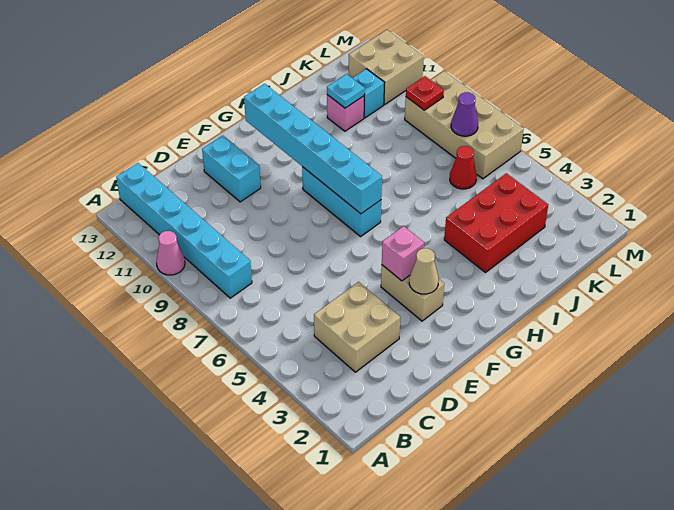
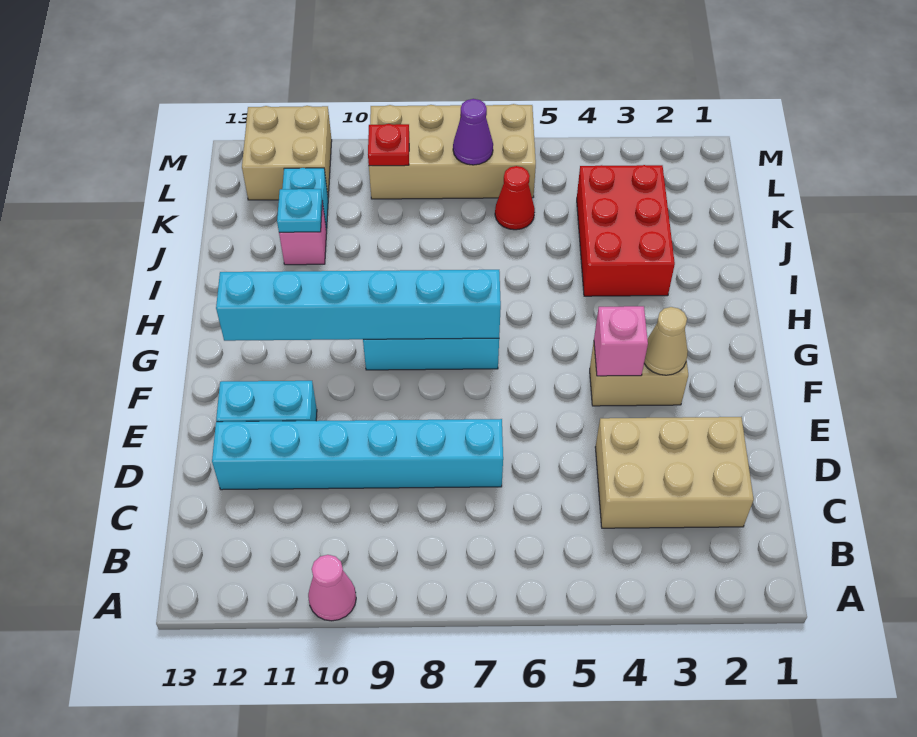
cyan brick B8:B13 level 1 -> cyan brick D7:D12 level 1
tan brick C3:D4 level 1 -> tan brick C2:D4 level 1

